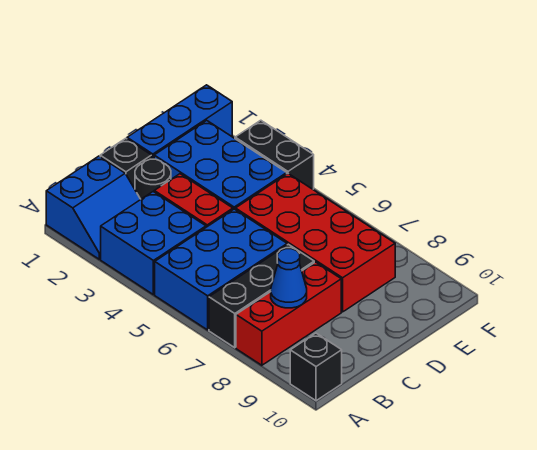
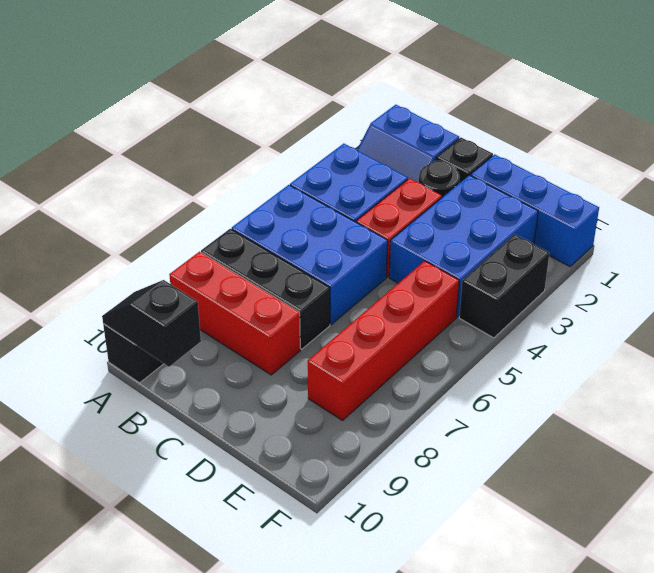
none -> black slope A10:B10 level 2 top B
blue cone B8 level 2 -> none
red brick D5:E8 level 1 -> red brick E5:E8 level 1

